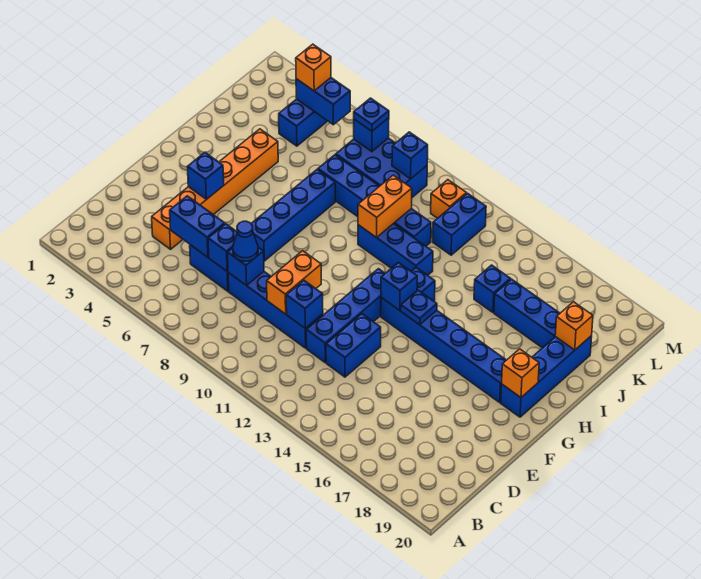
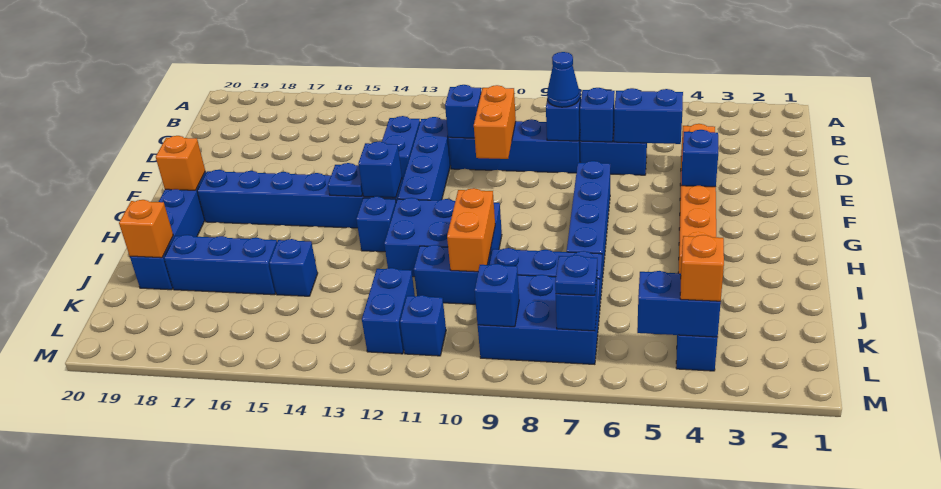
blue brick I10:I12 level 1 -> blue brick H10:I12 level 1
orange brick L11 level 1 -> blue brick L11 level 1

